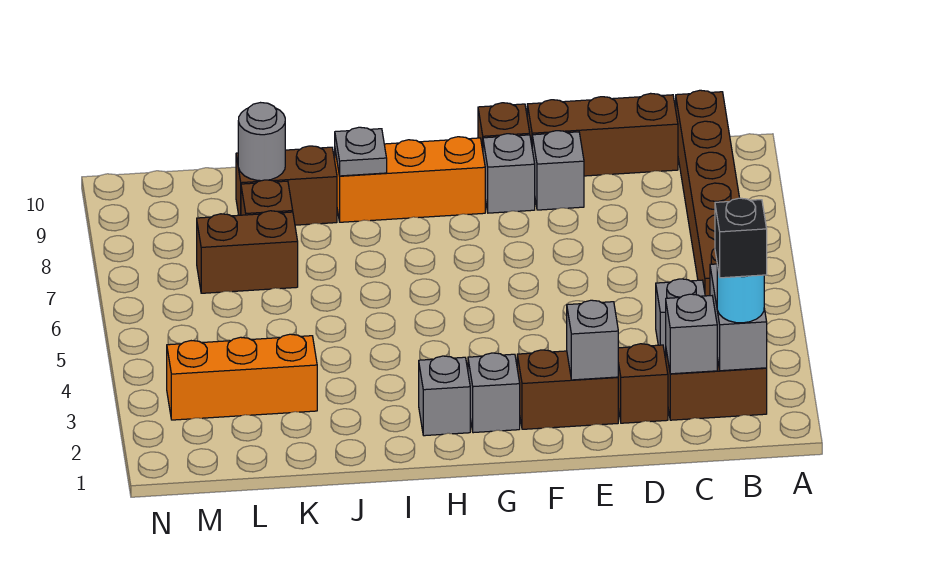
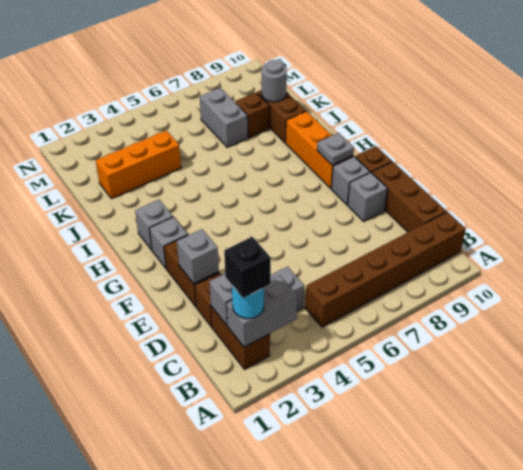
grey plate I9 level 2 -> grey plate G9 level 2
orange brick K3:M3 level 1 -> orange brick K2:K4 level 1
brown brick K7:L7 level 1 -> grey brick K7:L7 level 1

